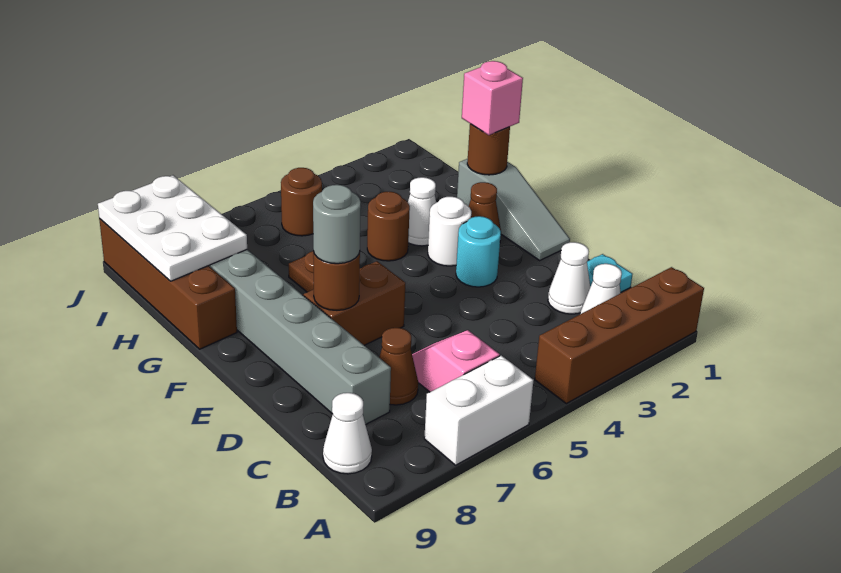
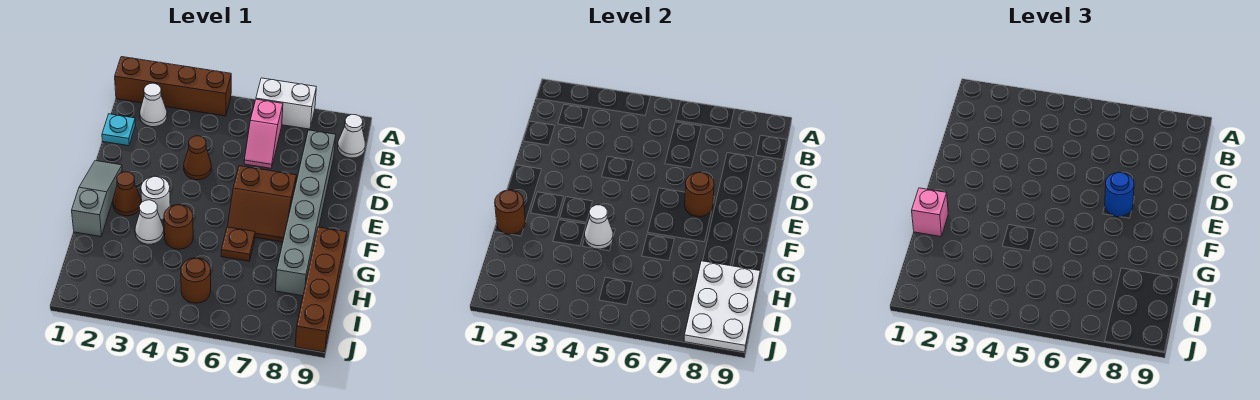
white cone C2 level 1 -> white cone G4 level 2
brown cone C7 level 1 -> brown cone D4 level 1
cyan round brick E3 level 1 -> none
grey round brick E7 level 3 -> blue round brick E7 level 3

